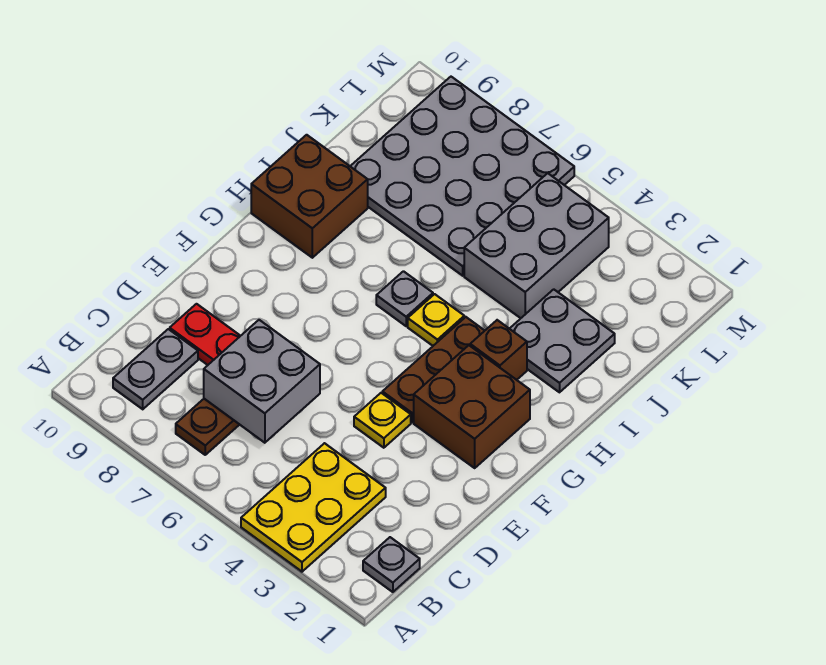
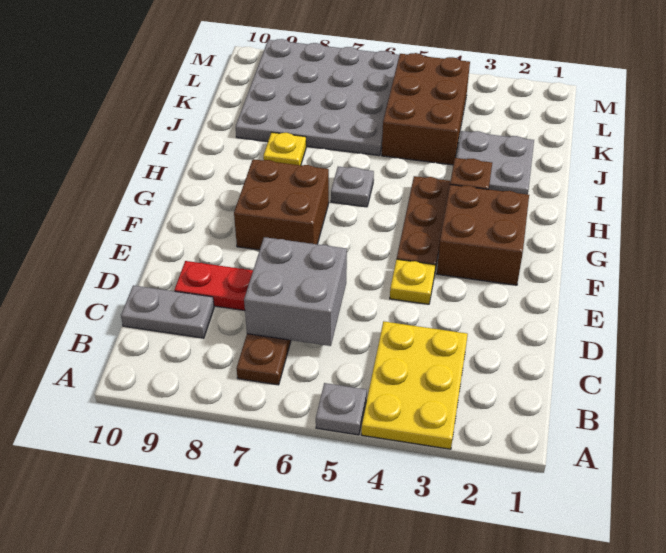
grey plate B1 level 1 -> grey plate A5 level 1
grey plate B9:C9 level 1 -> grey plate C9:C10 level 1
yellow plate H5 level 1 -> yellow plate I8 level 1
brown brick H9:I10 level 1 -> brown brick F7:G8 level 1
grey brick J4:L5 level 1 -> brown brick J4:L5 level 1

